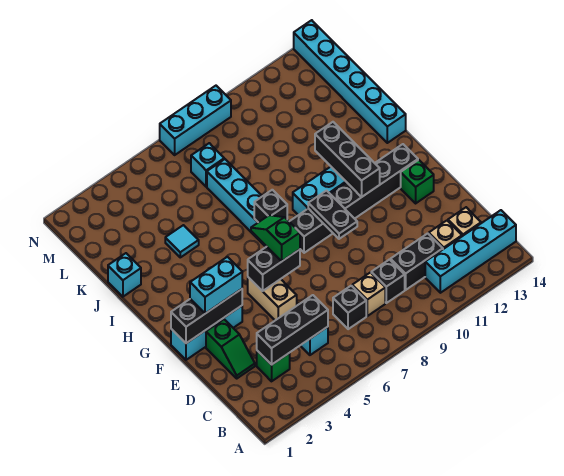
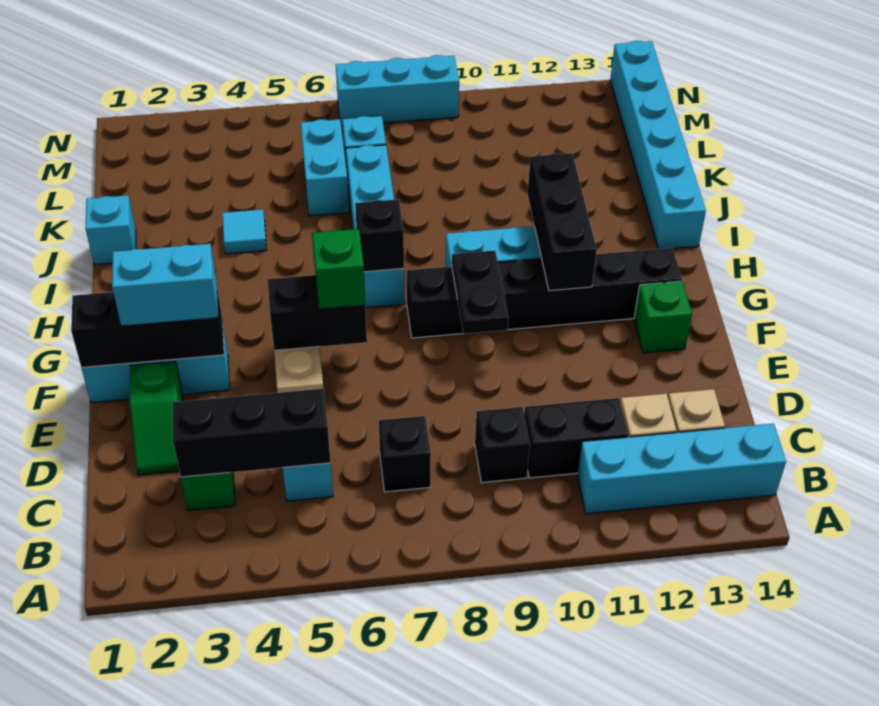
tan brick C8 level 1 -> none
none -> cyan brick K6:L6 level 1

